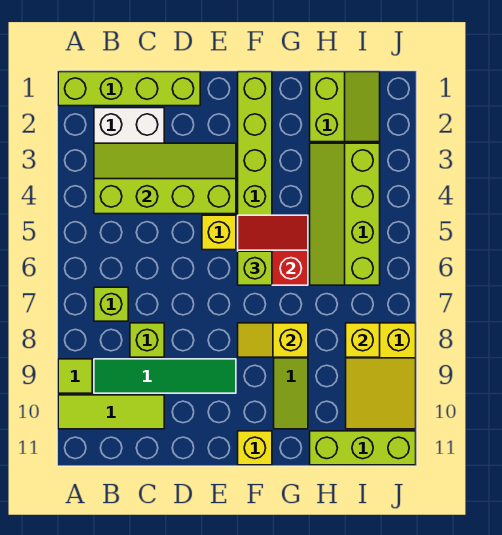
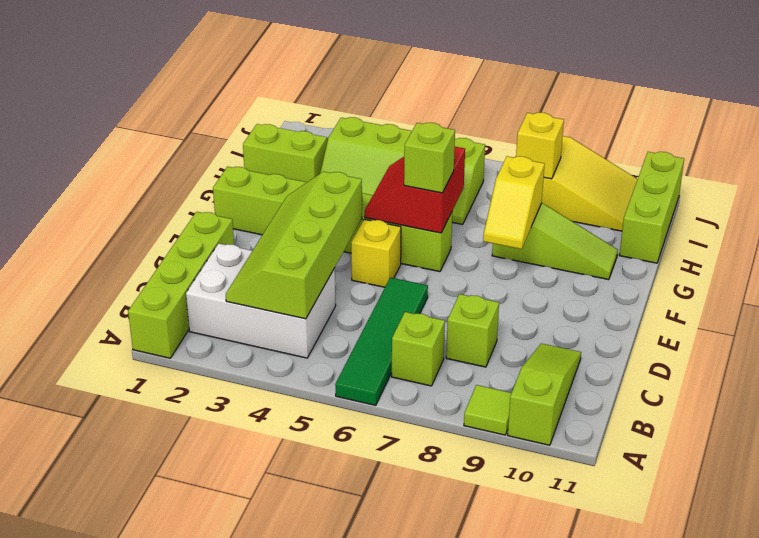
lime tile A10:C10 level 1 -> lime slope A10:C10 level 1 top A
green tile B9:E9 level 1 -> green tile A6:D6 level 1
yellow brick F11 level 1 -> none

